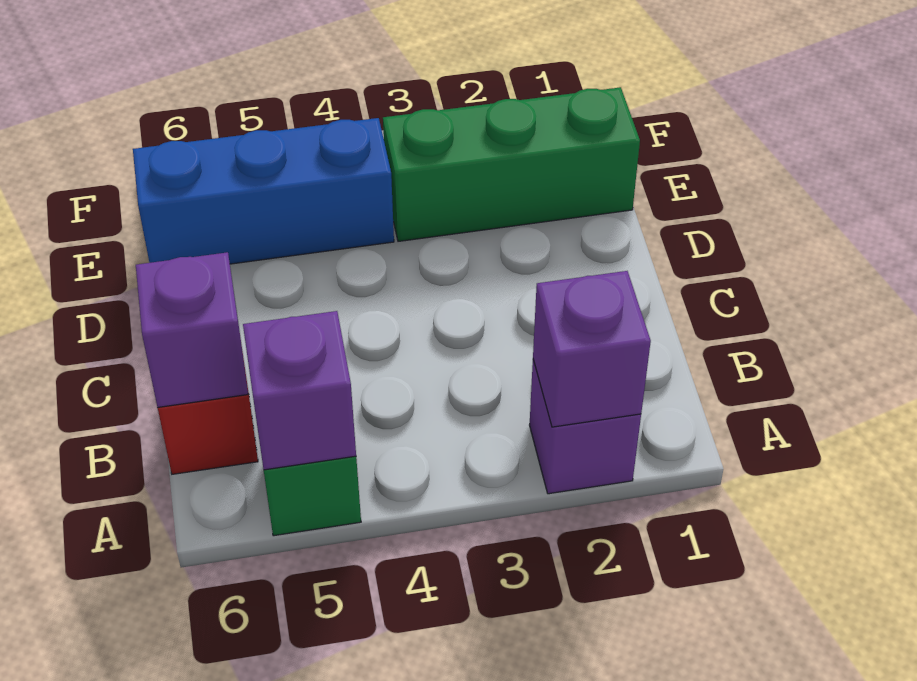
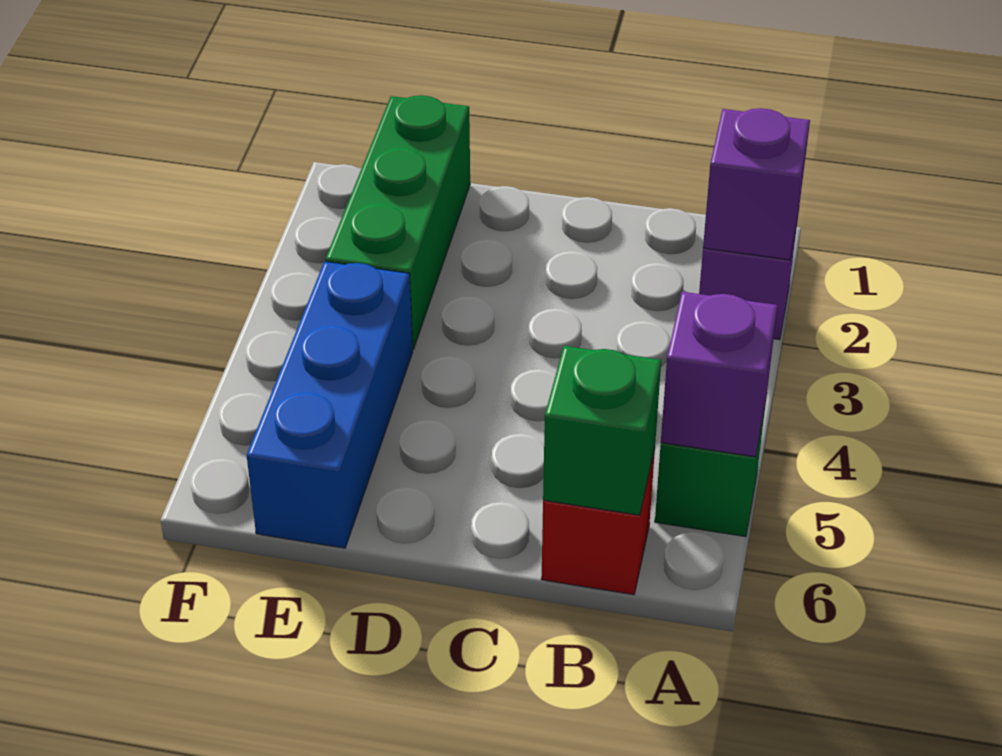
purple brick B6 level 2 -> green brick B6 level 2

